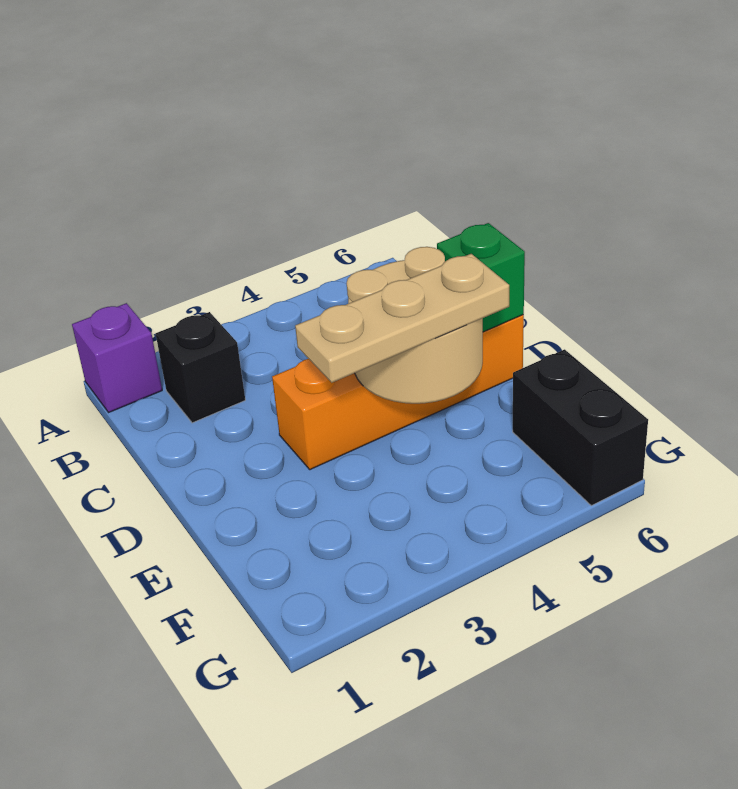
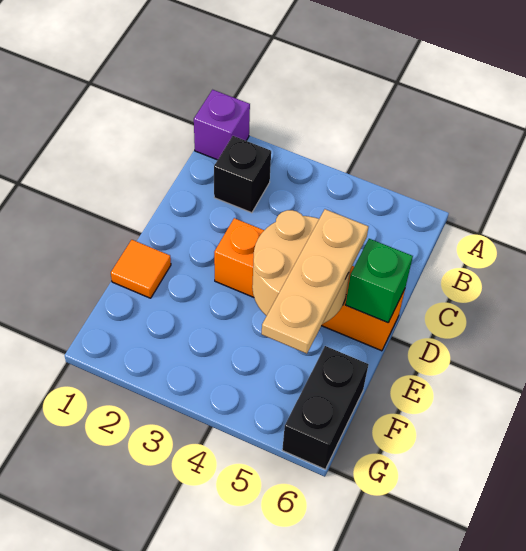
none -> orange tile E1 level 1
tan plate E3:E5 level 3 -> tan plate D5:F5 level 3

